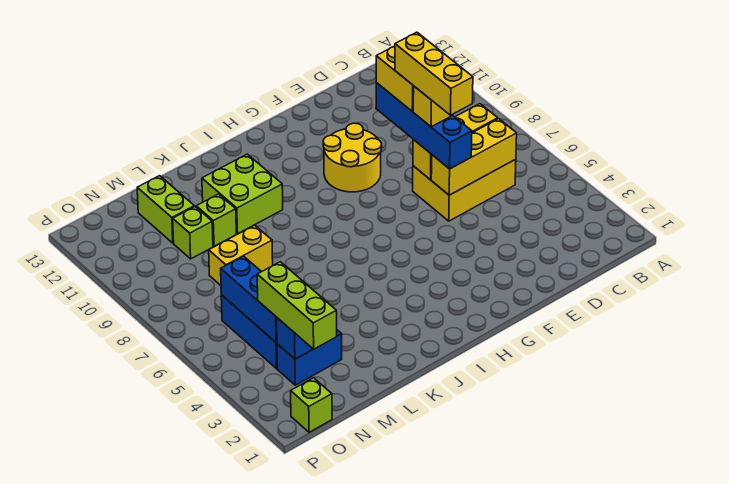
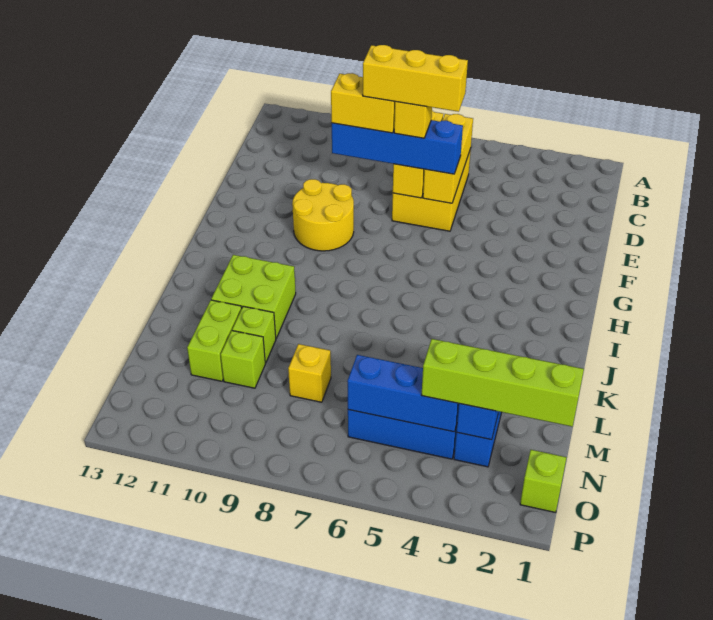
yellow brick L8:M8 level 1 -> yellow brick M8 level 1
lime brick M11:M12 level 1 -> lime brick L11:M11 level 1
lime brick N2:N4 level 3 -> lime brick N1:N4 level 3

